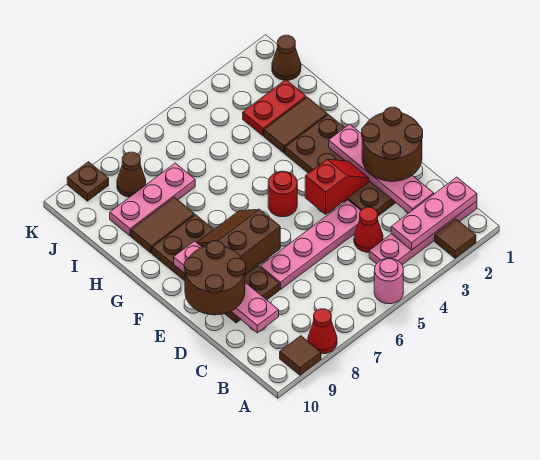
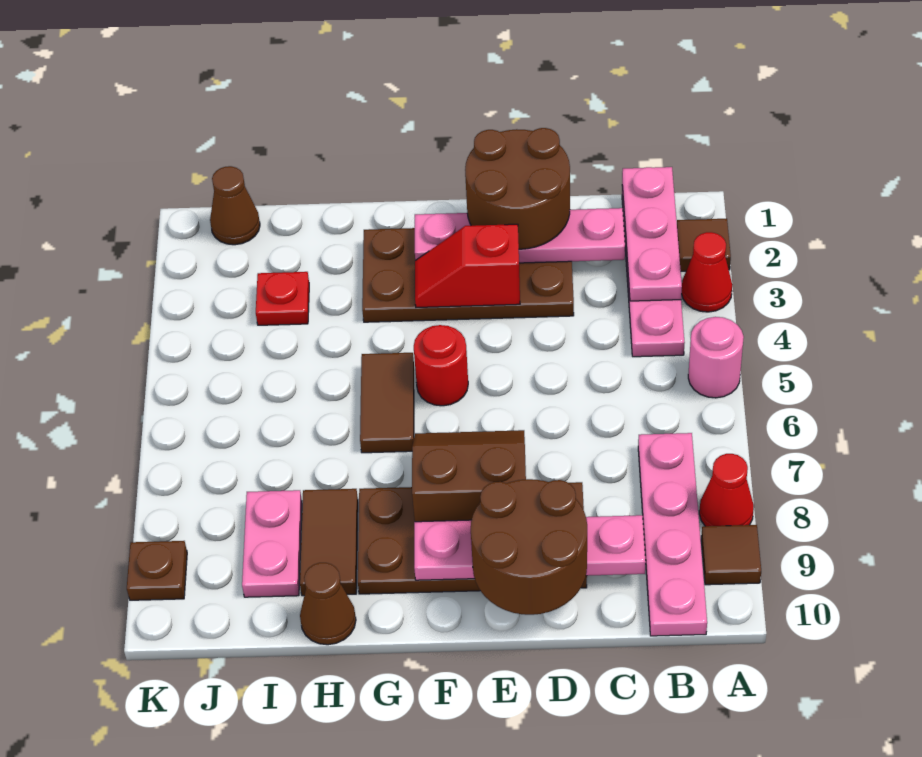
red cone C4 level 1 -> red cone A3 level 1
pink plate D4:D7 level 1 -> pink plate B7:B10 level 1
red slope E3:E4 level 2 top 4 -> red slope E3:F3 level 2 top E
brown slope E7:F8 level 2 top E -> brown slope E7:F8 level 2 top 8
brown tile H2:H3 level 1 -> brown tile G5:G6 level 1
red plate I2:I3 level 1 -> red plate I3 level 1
pink plate I7:I9 level 1 -> pink plate I8:I9 level 1
brown cone J8 level 1 -> brown cone H10 level 1

